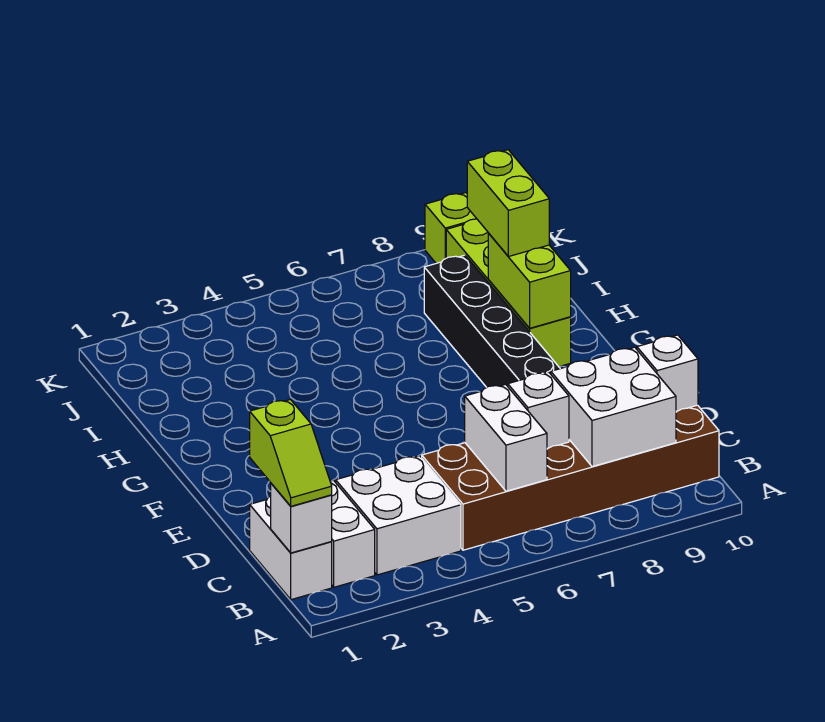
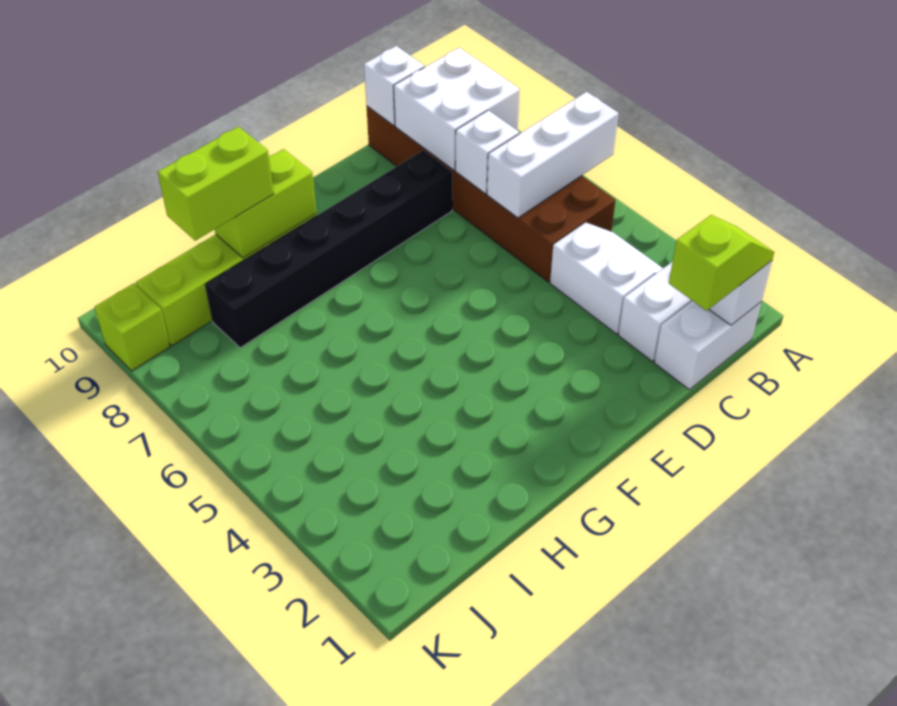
white brick B3:C4 level 1 -> white slope B3:C4 level 1 top C
white brick B6:C6 level 2 -> white brick A6:C6 level 2

